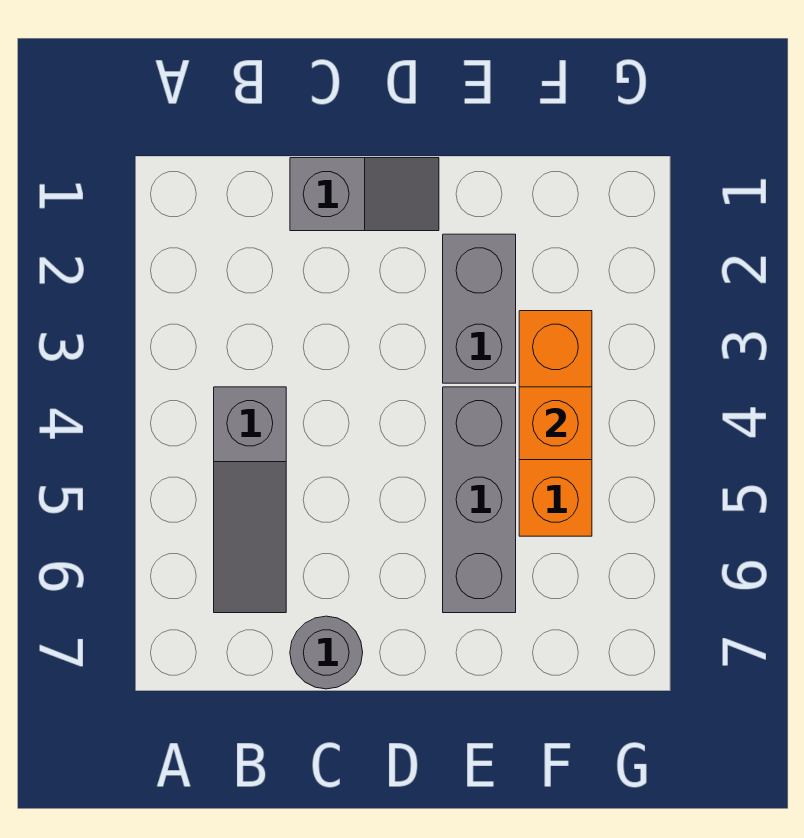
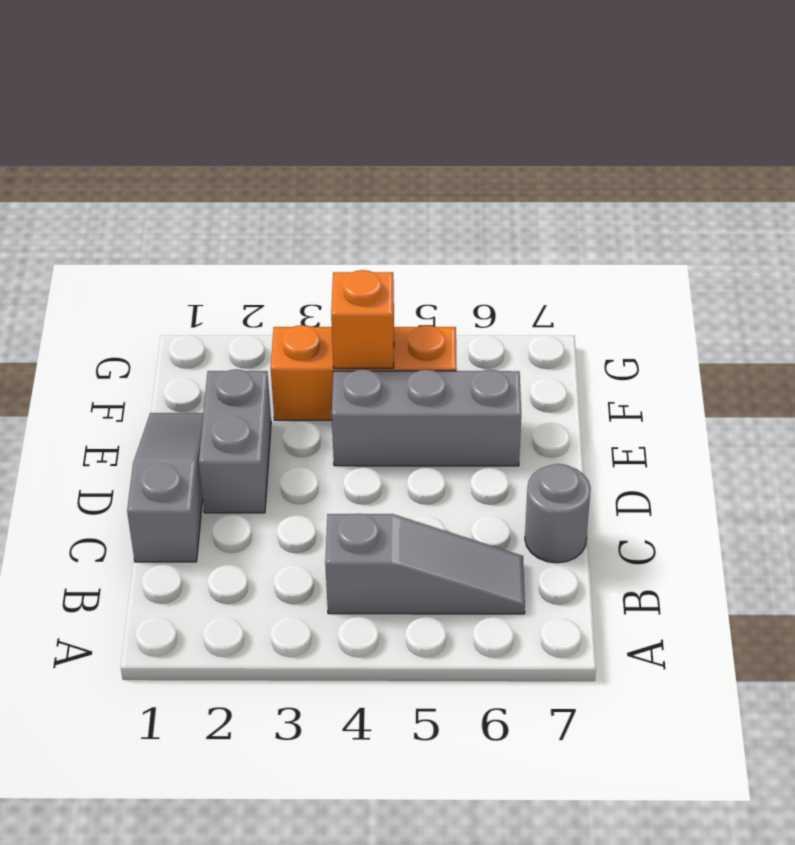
grey slope C1:D1 level 1 top C -> grey slope C1:E1 level 1 top C
grey brick E2:E3 level 1 -> grey brick D2:E2 level 1

